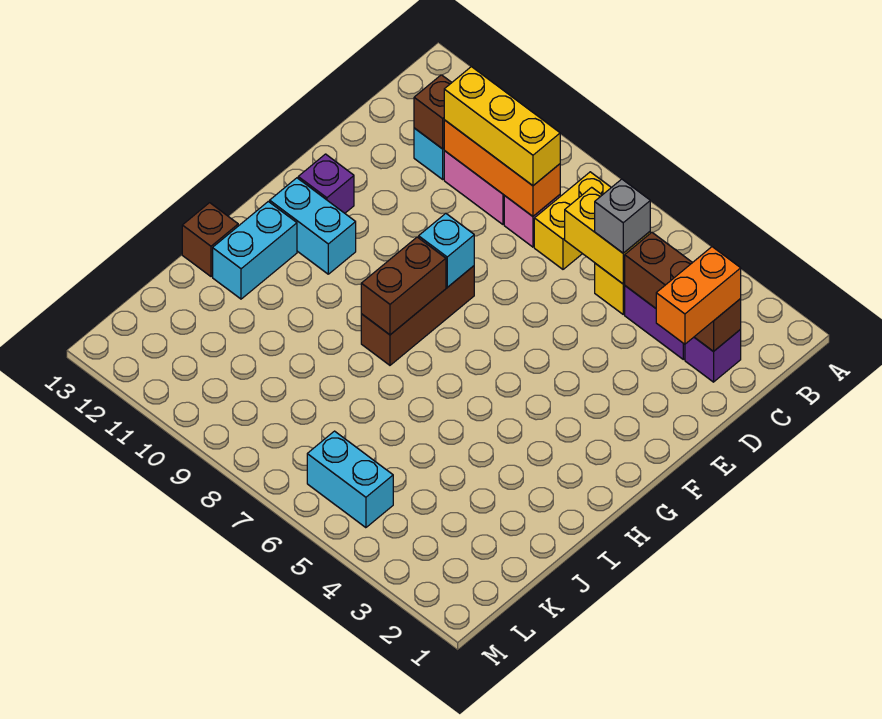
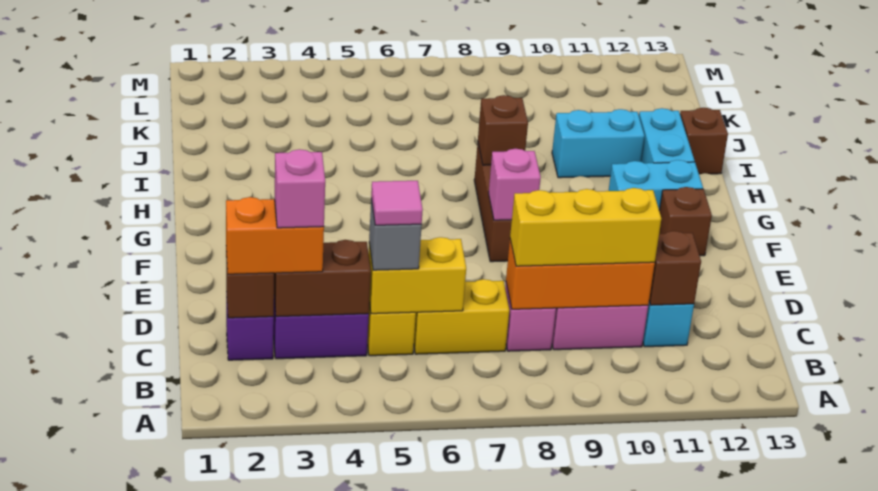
yellow brick B7:C7 level 1 -> yellow brick C6:C7 level 1
orange brick C2:D2 level 3 -> orange brick C2:C3 level 3
none -> pink brick C3 level 4
none -> pink tile C5 level 4
cyan brick F8 level 2 -> pink brick F8 level 2
purple brick F12 level 1 -> brown brick F12 level 1
brown brick G8:H8 level 2 -> brown brick H8 level 2
cyan brick L5:L6 level 1 -> cyan brick I10:I11 level 1

